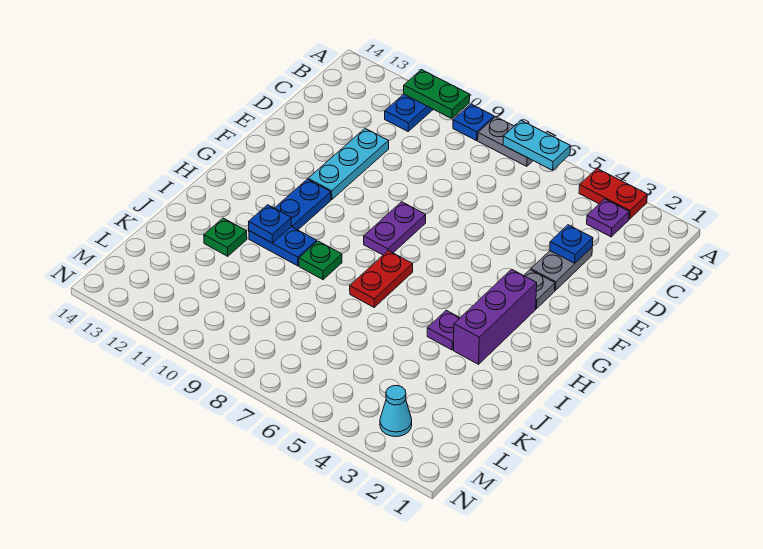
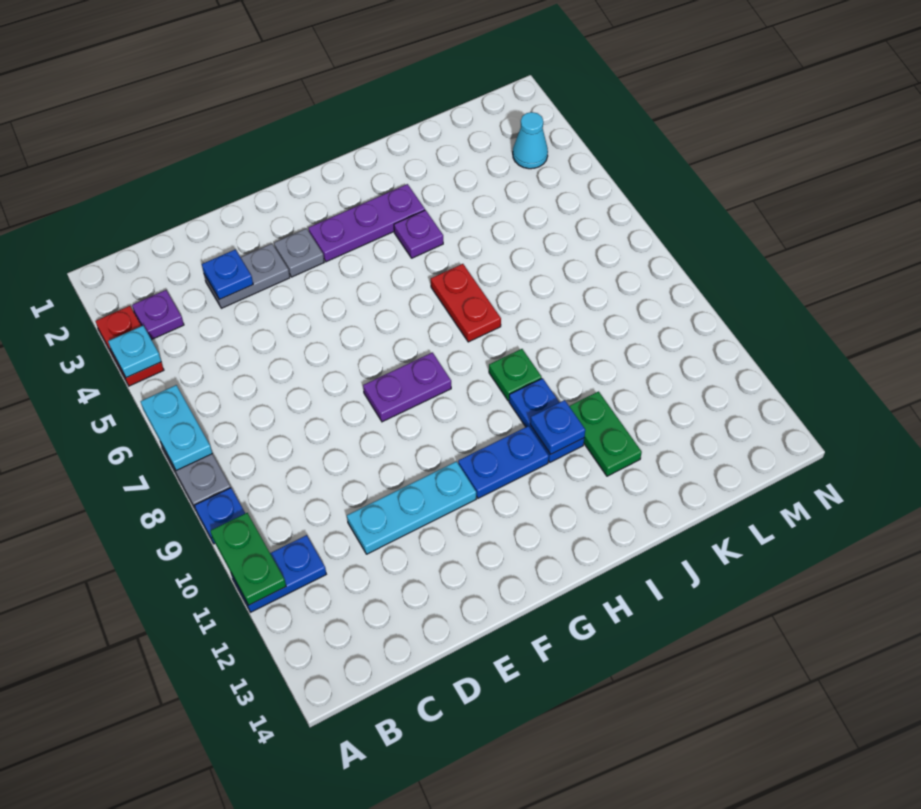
none -> cyan plate A4 level 2
purple brick G3:I3 level 1 -> purple plate G3:I3 level 1
red plate H7:I7 level 1 -> red plate I6:I7 level 1
green plate J12 level 1 -> green plate J11:J12 level 1

